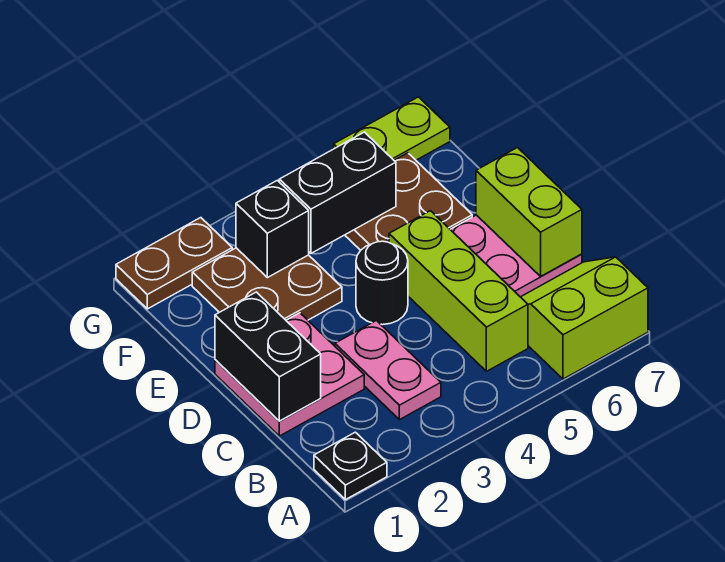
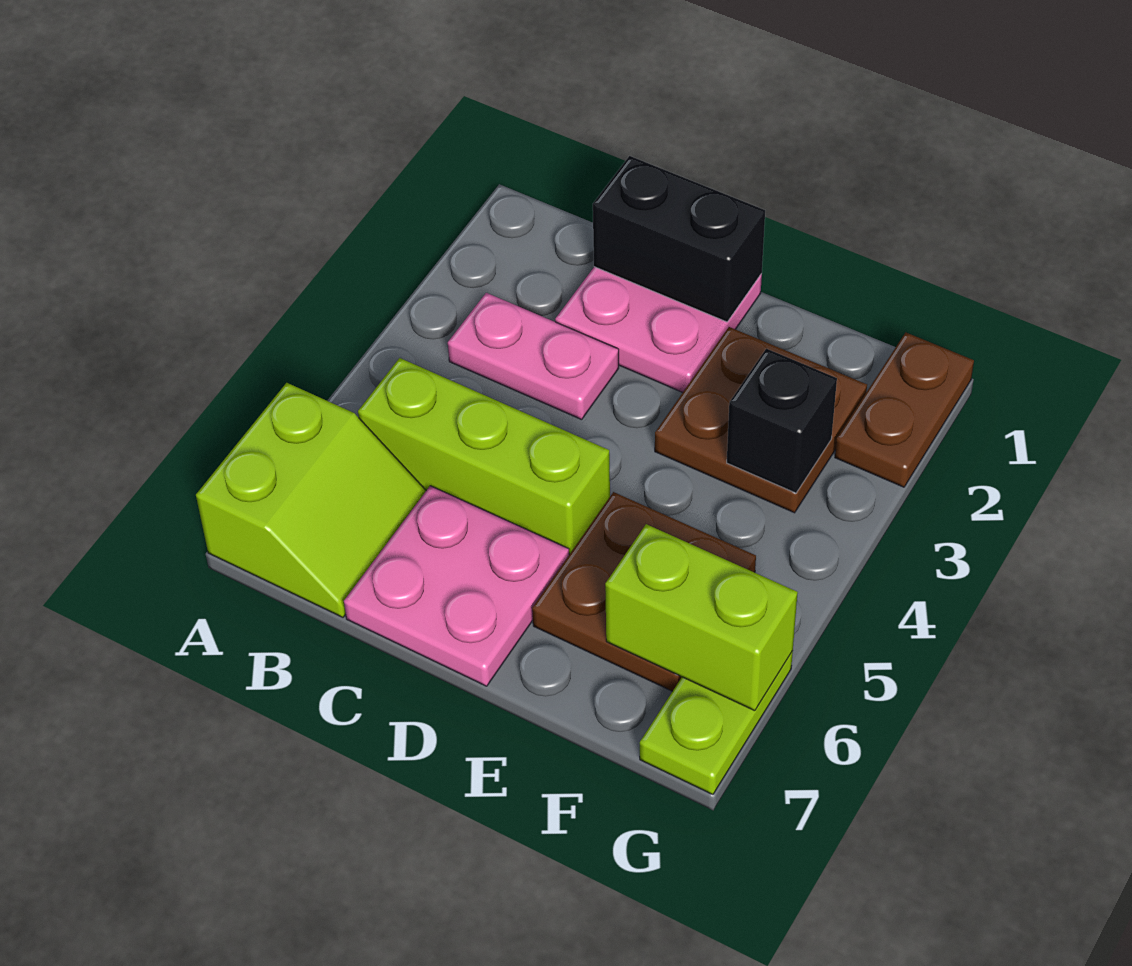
black plate A1 level 1 -> none
lime brick C7:D7 level 2 -> lime brick F6:G6 level 2
black round brick D4 level 1 -> none
black brick F4:F5 level 2 -> none

